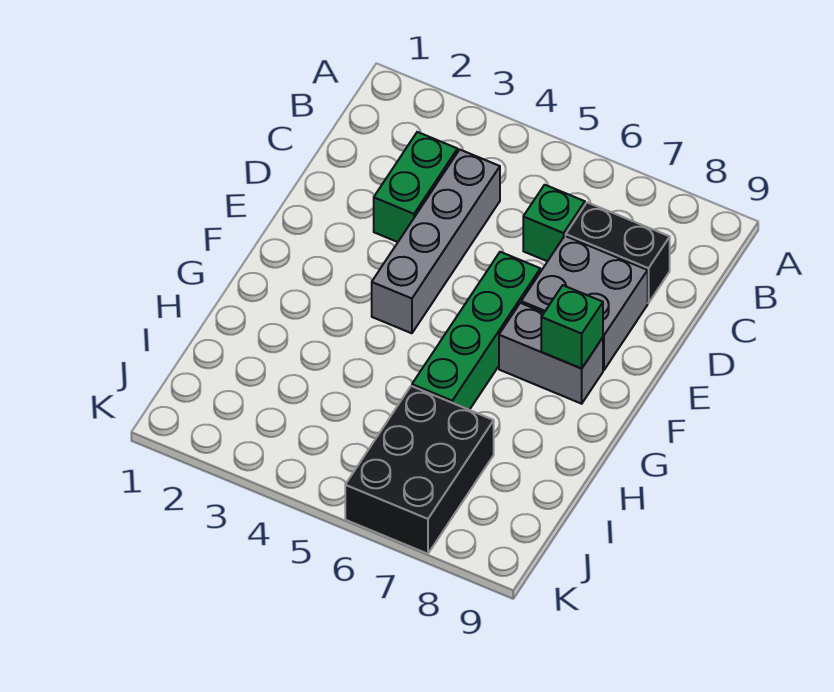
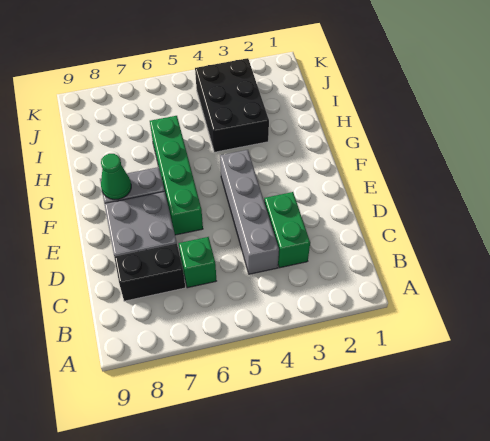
green brick F8 level 2 -> green cone F8 level 2
black brick I6:K7 level 1 -> black brick H3:J4 level 1

